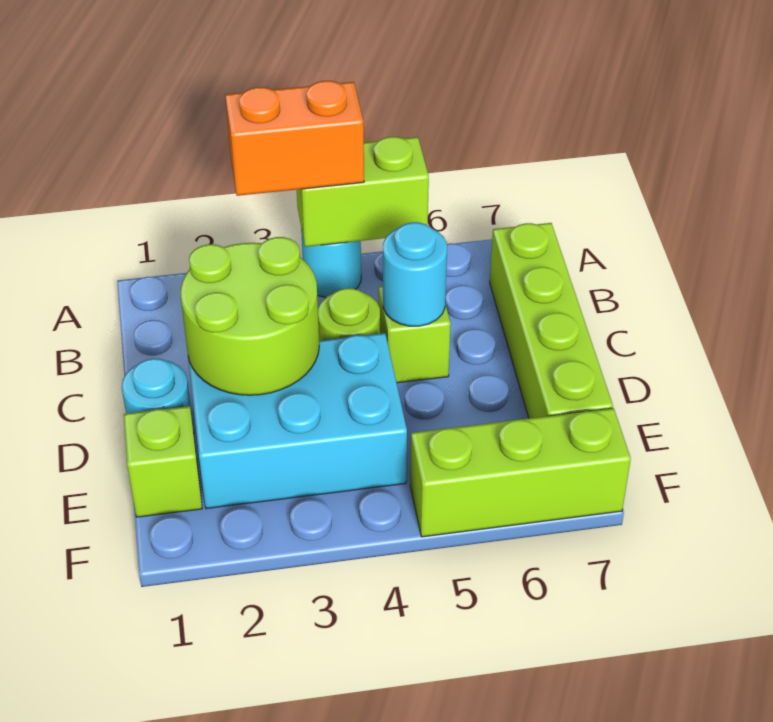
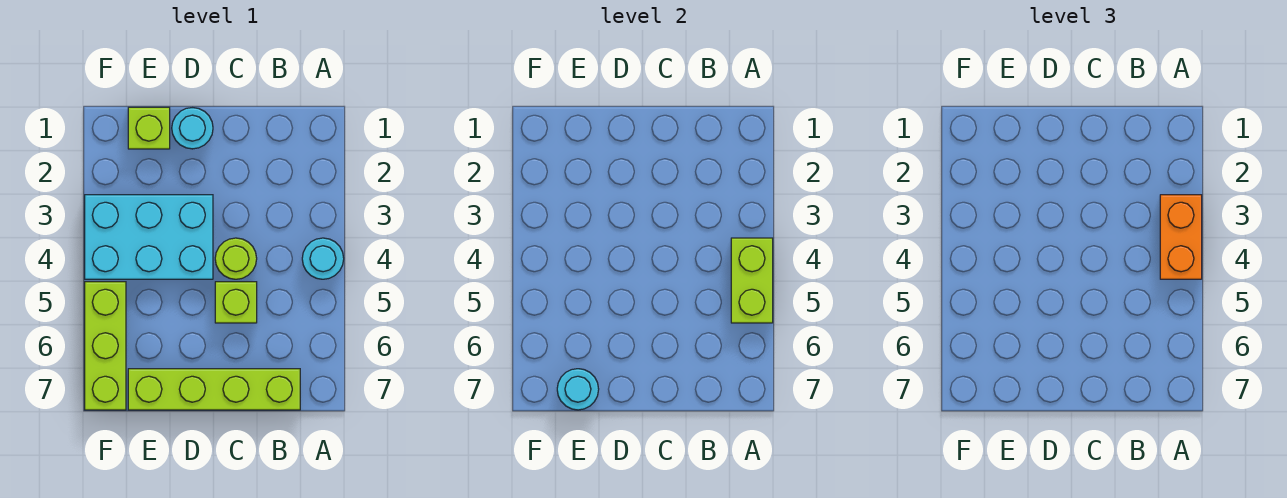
lime round brick C2:D3 level 2 -> none
cyan round brick C5 level 2 -> cyan round brick E7 level 2
cyan brick D2:E4 level 1 -> cyan brick D3:F4 level 1

